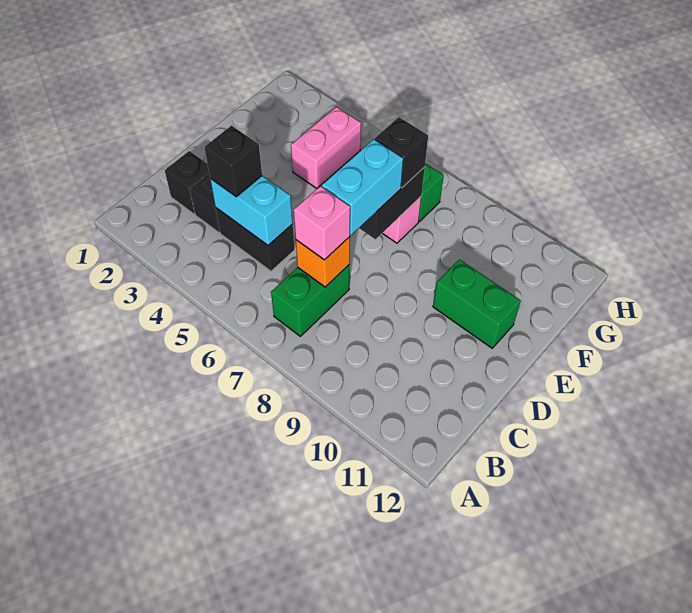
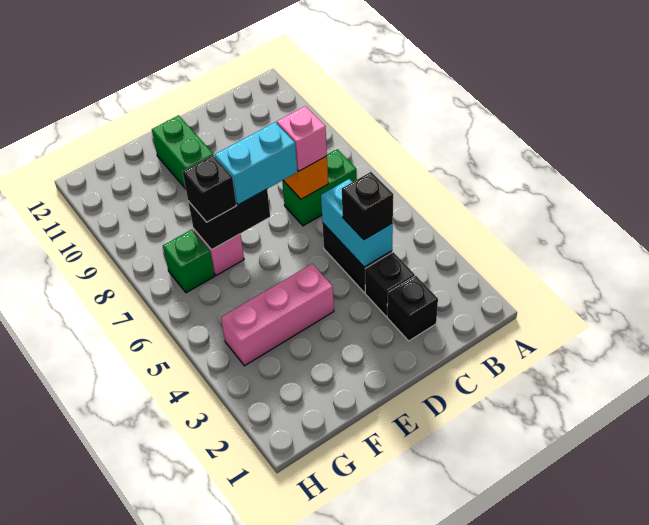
pink brick F4:G4 level 1 -> pink brick E4:G4 level 1

